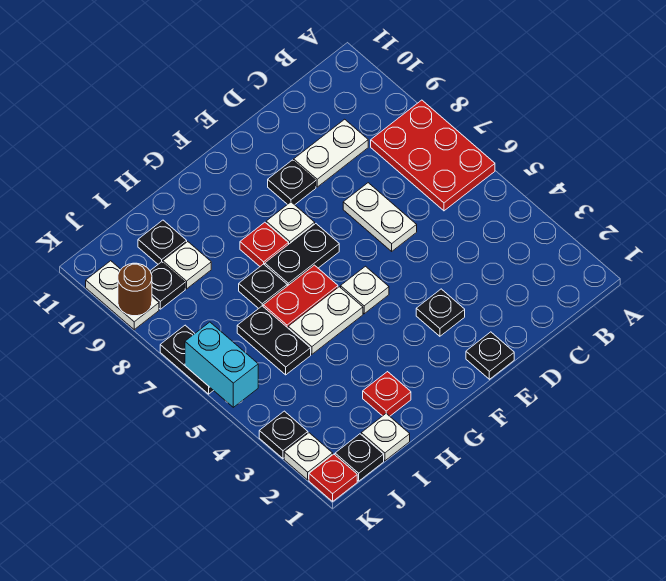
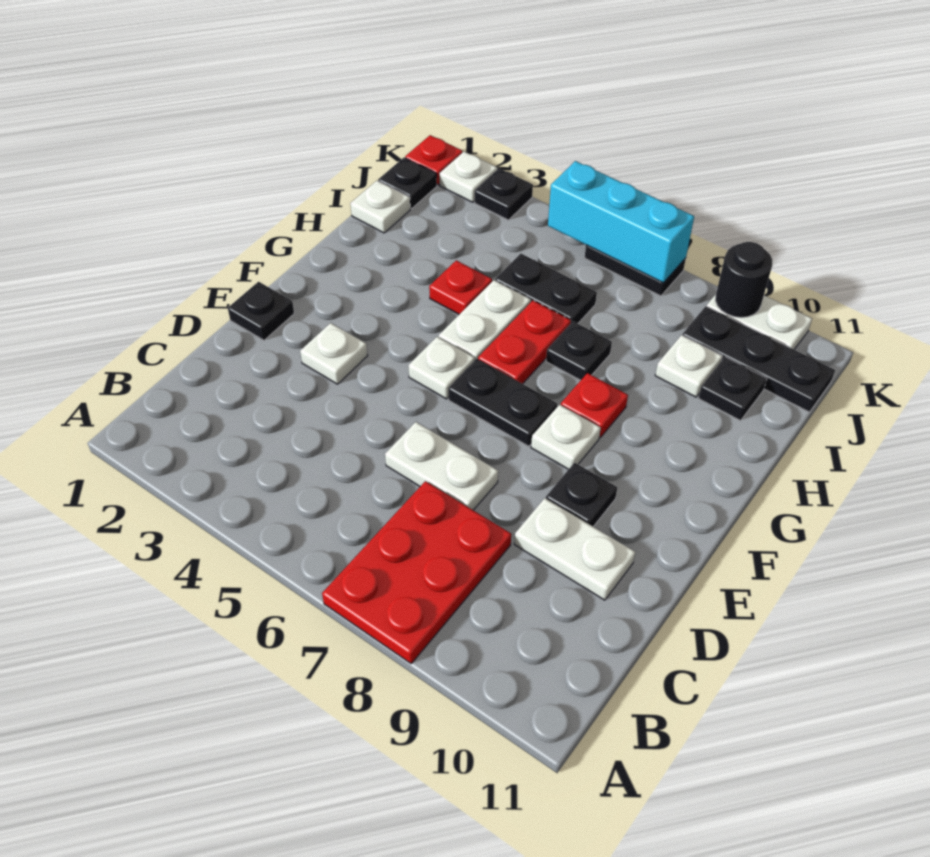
red plate A6:B8 level 1 -> red plate A7:C8 level 1
white plate C9:D9 level 1 -> white plate D9:D10 level 1
black plate E3 level 1 -> white plate E3 level 1
black plate F7:G7 level 1 -> black plate F6:F7 level 1
red plate H2 level 1 -> red plate H4 level 1
black plate J9 level 1 -> black plate J9:J11 level 1
cyan brick K5:K6 level 2 -> cyan brick K5:K7 level 2
brown round brick K9 level 2 -> black round brick K9 level 2

